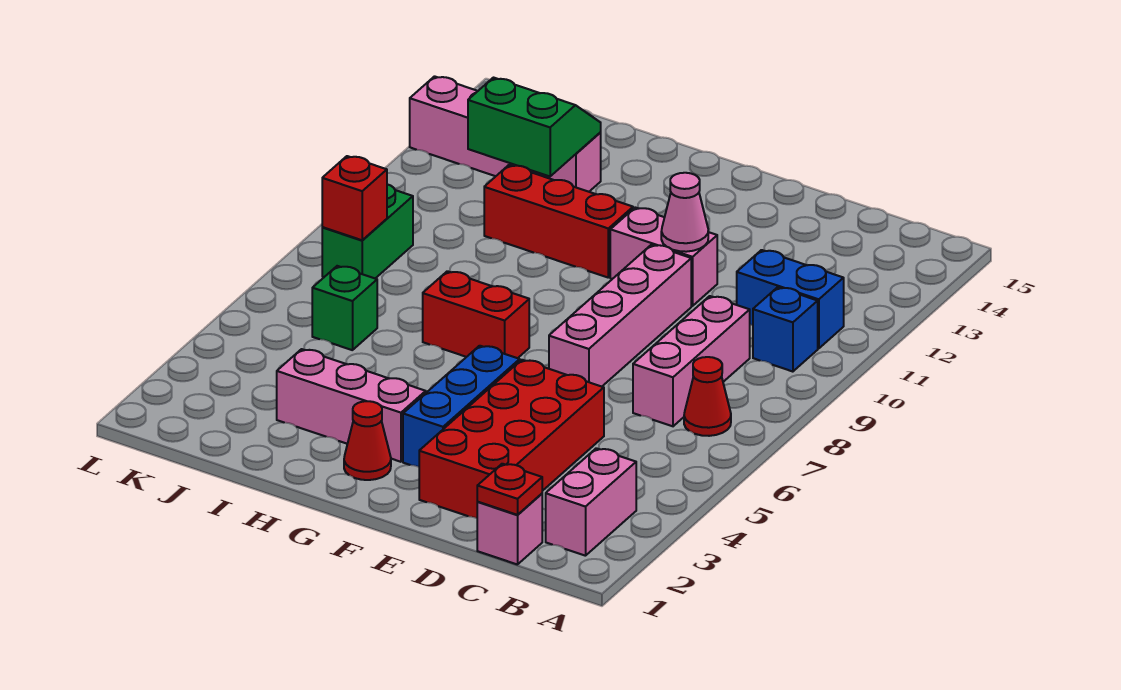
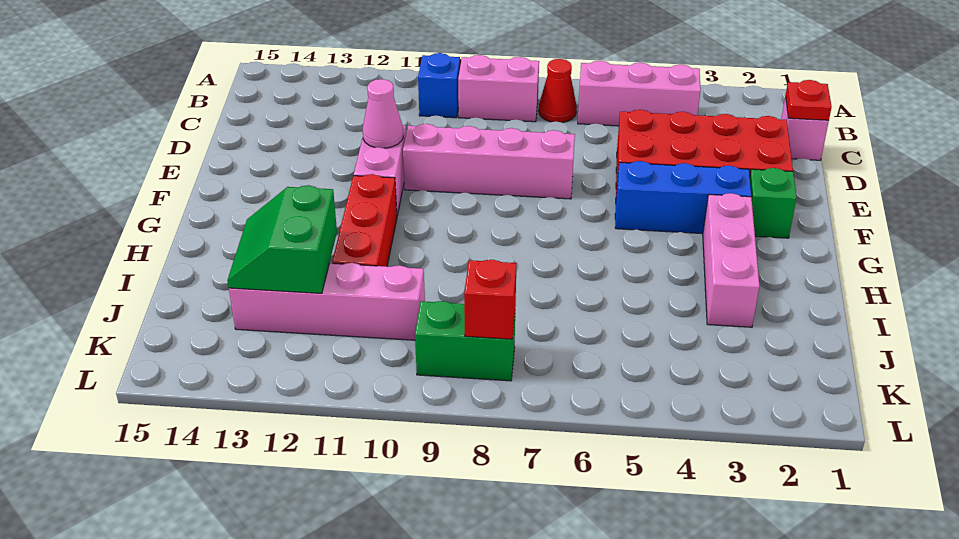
pink brick B2:B3 level 1 -> pink brick B8:B9 level 1
blue brick B11:C11 level 1 -> none
pink brick C7:C9 level 1 -> pink brick B4:B6 level 1
red cone G2 level 1 -> none
red brick G7:H7 level 1 -> none
pink brick I13:L13 level 1 -> pink brick J10:J13 level 1
green brick J6 level 1 -> green brick F2 level 1

